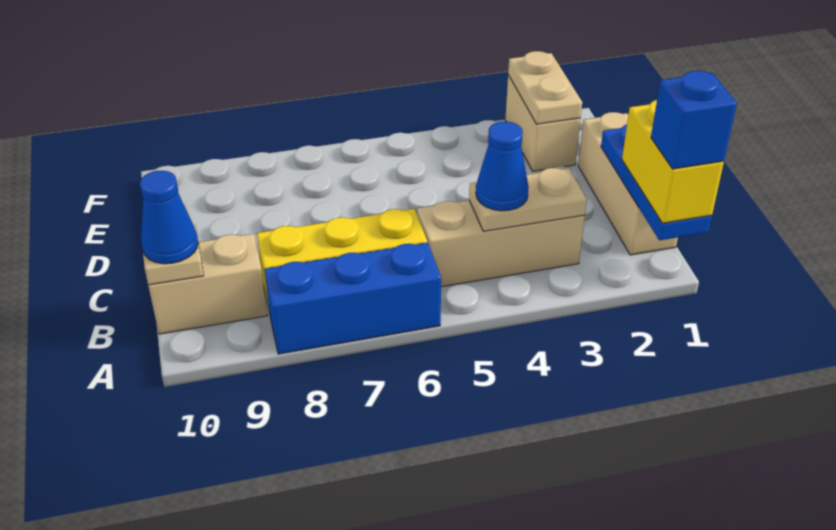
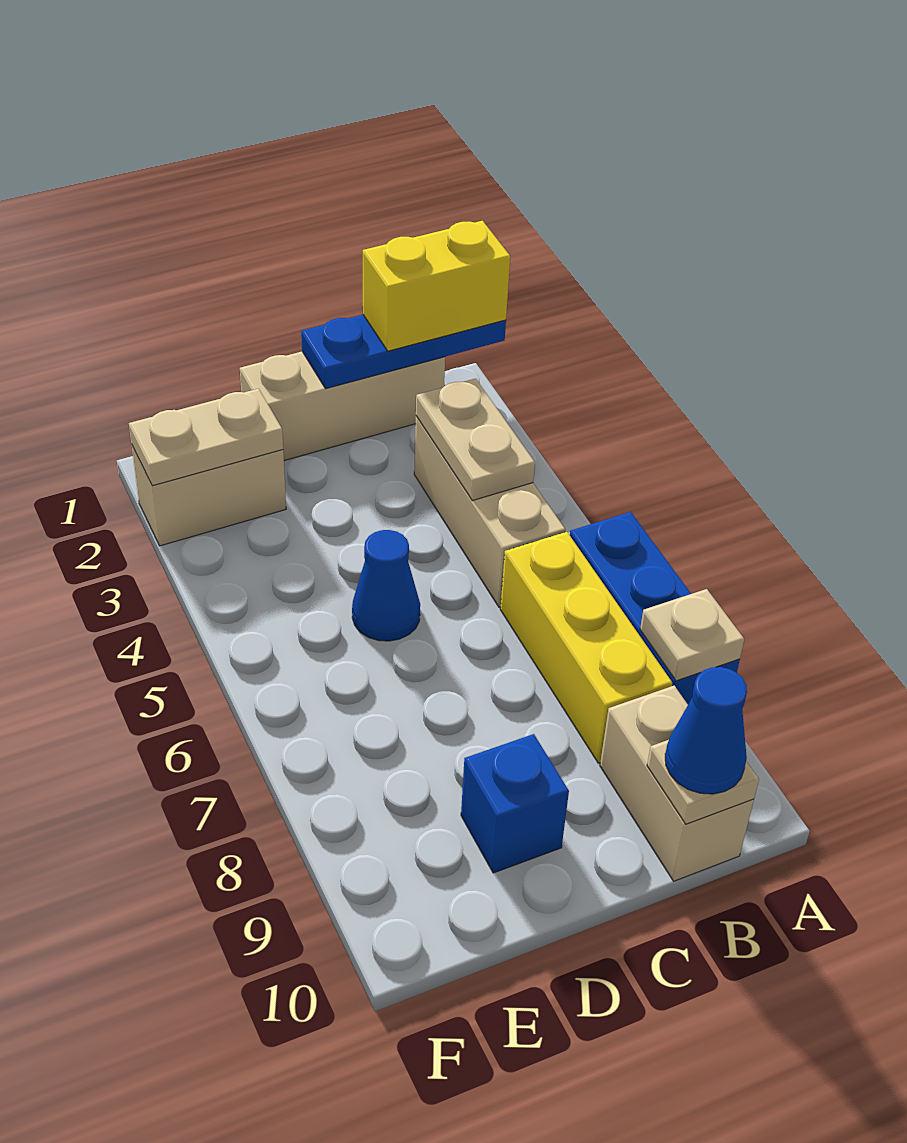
blue brick A1 level 4 -> blue brick D9 level 1
none -> tan plate A8 level 2
blue cone B4 level 3 -> blue cone D5 level 1

